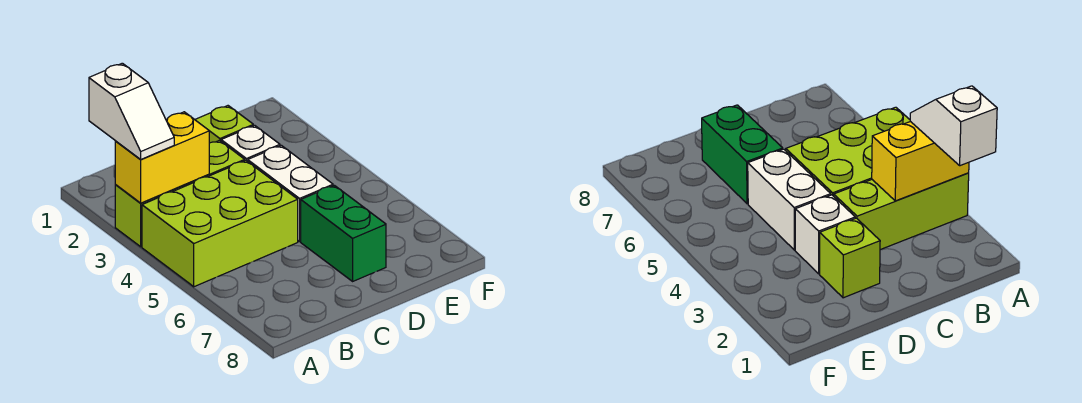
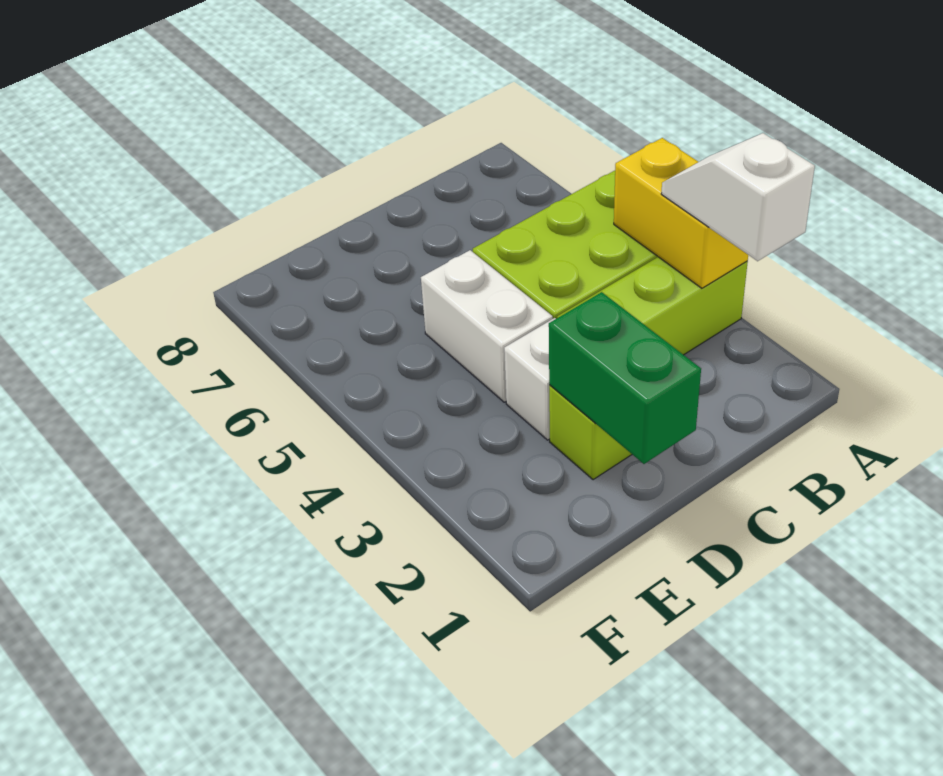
yellow brick A3:B3 level 2 -> yellow brick A3:A4 level 2
green brick D6:D7 level 1 -> green brick D1:D2 level 2

